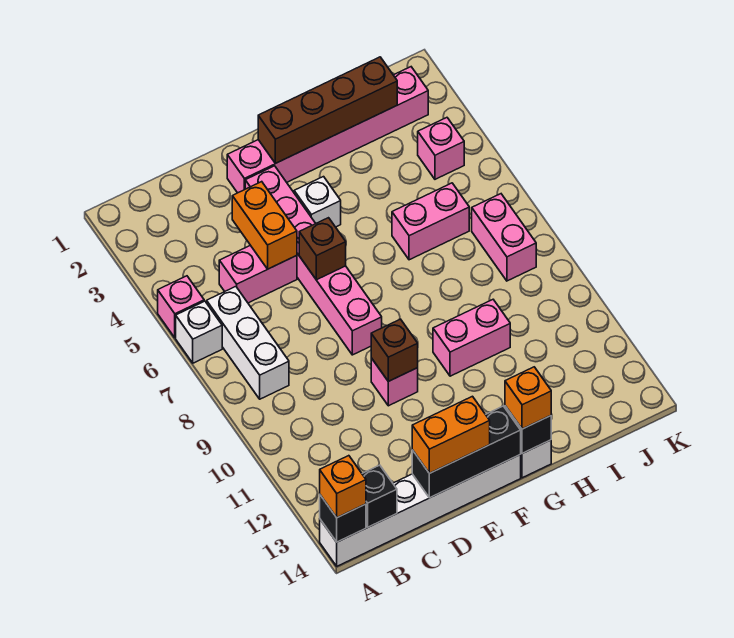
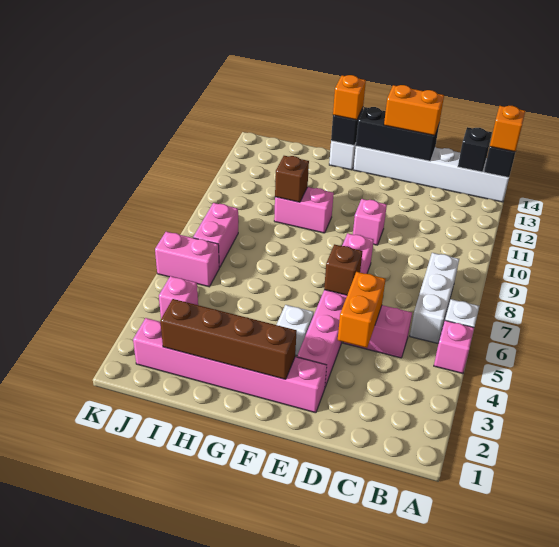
brown brick E10 level 2 -> brown brick H10 level 2
pink brick H6:I6 level 1 -> pink brick J6:K6 level 1

